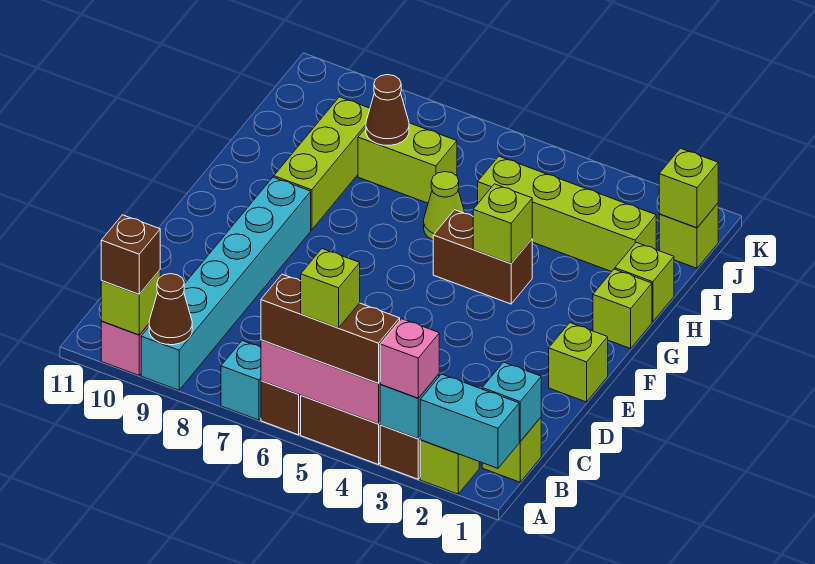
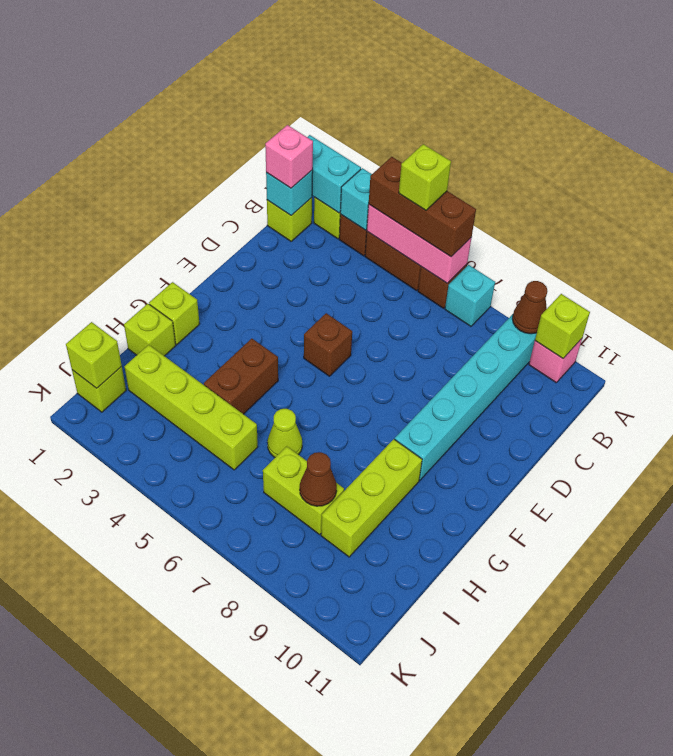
pink brick A3 level 3 -> pink brick B1 level 3
brown brick A10 level 3 -> brown brick E5 level 1
lime brick E1 level 1 -> none
brown brick G4:G5 level 1 -> brown brick G4:H4 level 1
lime brick G4 level 2 -> none

